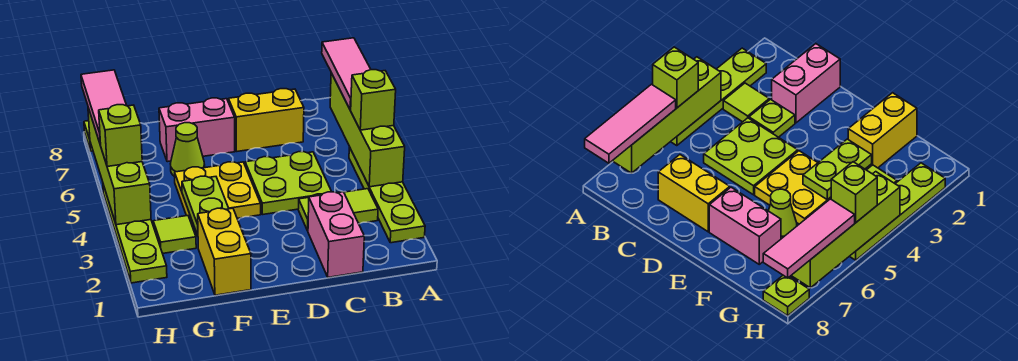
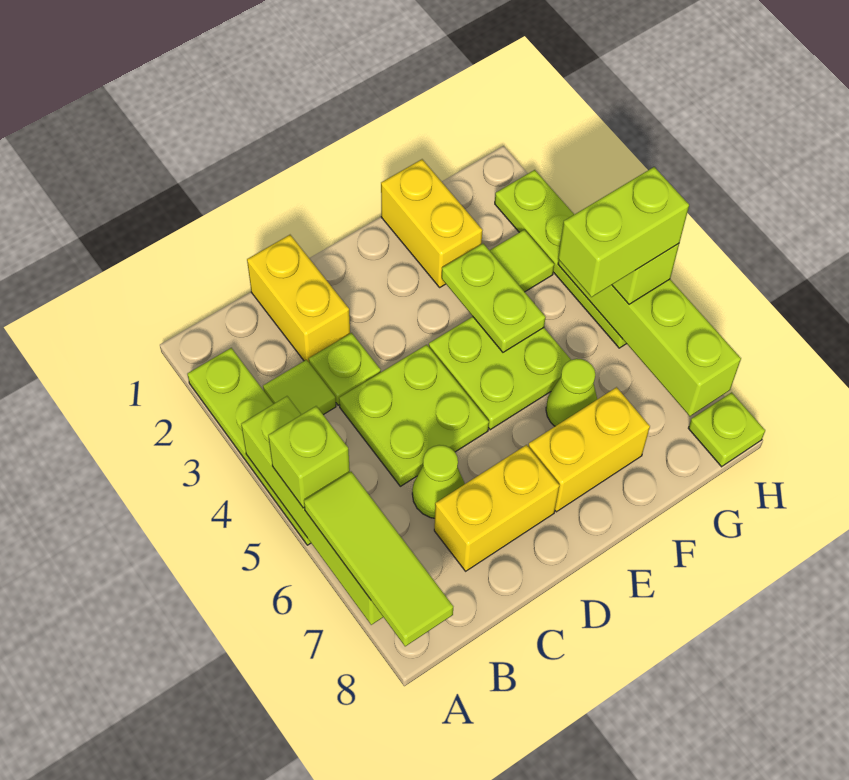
pink tile A6:A8 level 3 -> lime tile A6:A8 level 3
pink brick C1:C2 level 1 -> yellow brick C1:C2 level 1
none -> lime cone C6 level 1
yellow plate E4:F5 level 1 -> lime plate E4:F5 level 1
pink brick E7:F7 level 1 -> yellow brick E7:F7 level 1
none -> lime brick G5:H5 level 4
pink tile H6:H8 level 3 -> none

